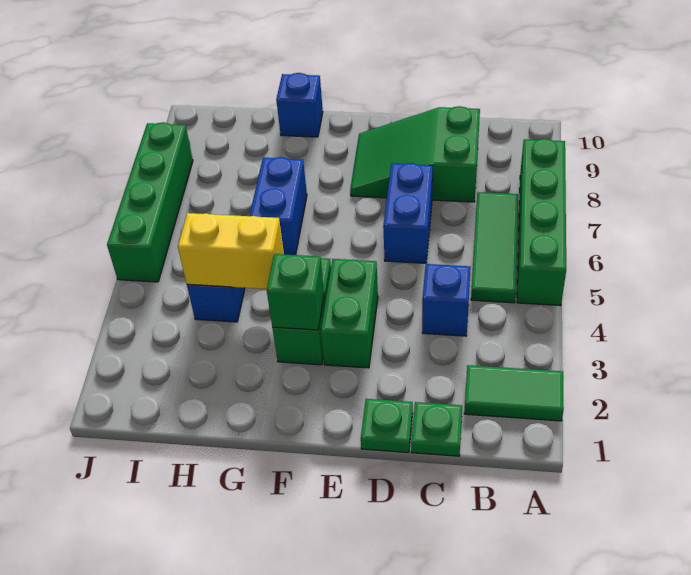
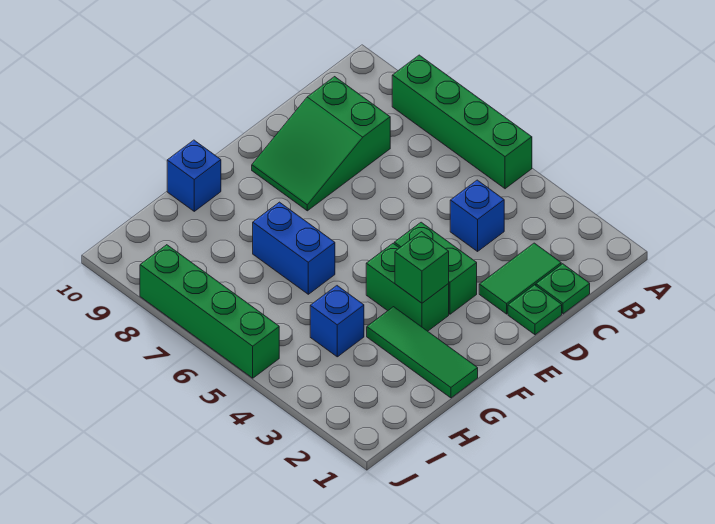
green tile A2:B2 level 1 -> green tile C2:D2 level 1
green tile B5:B7 level 1 -> green tile G1:G3 level 1
blue brick D6:D7 level 1 -> none
yellow brick G4:H4 level 2 -> none

